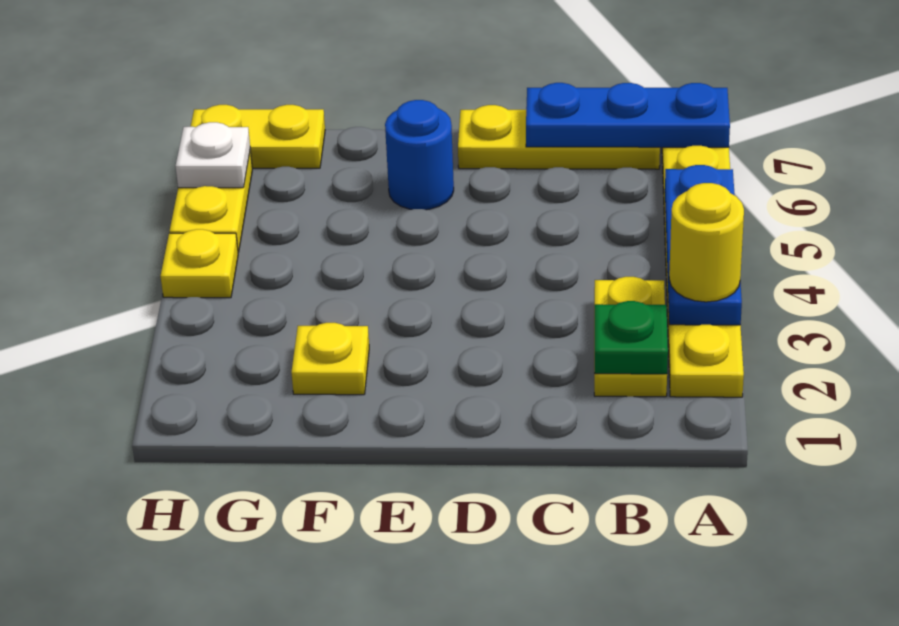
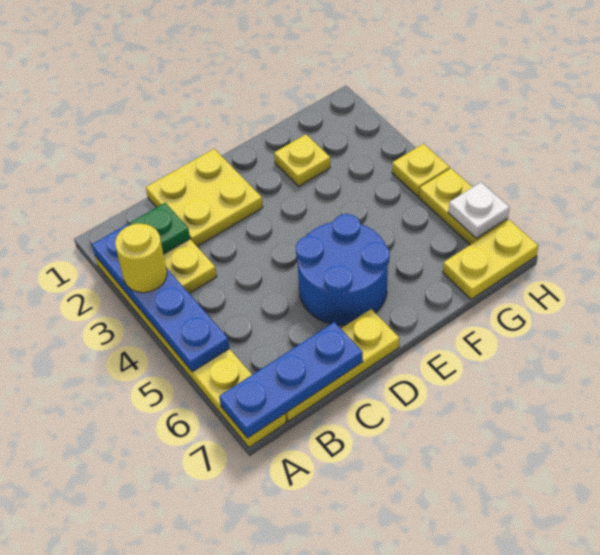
blue plate A3:A5 level 2 -> blue plate A2:A5 level 2
none -> yellow plate C1:D2 level 1
blue round brick E6 level 1 -> blue round brick D5:E6 level 1

